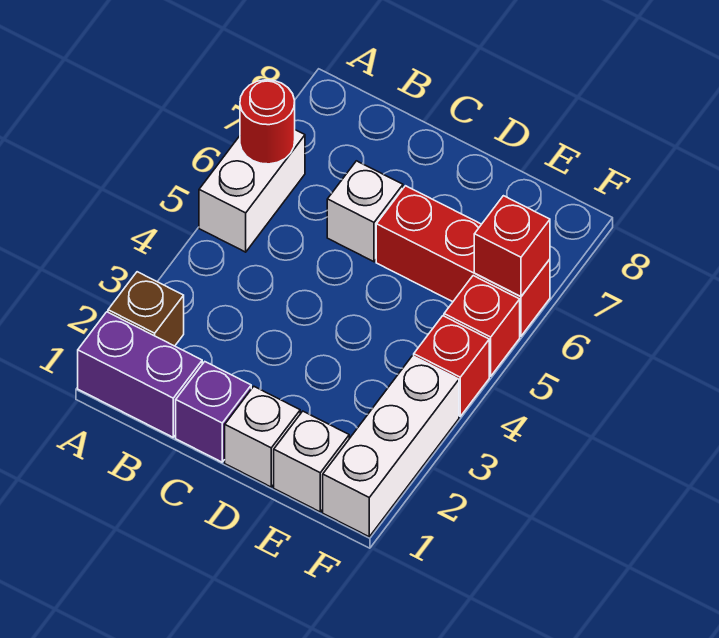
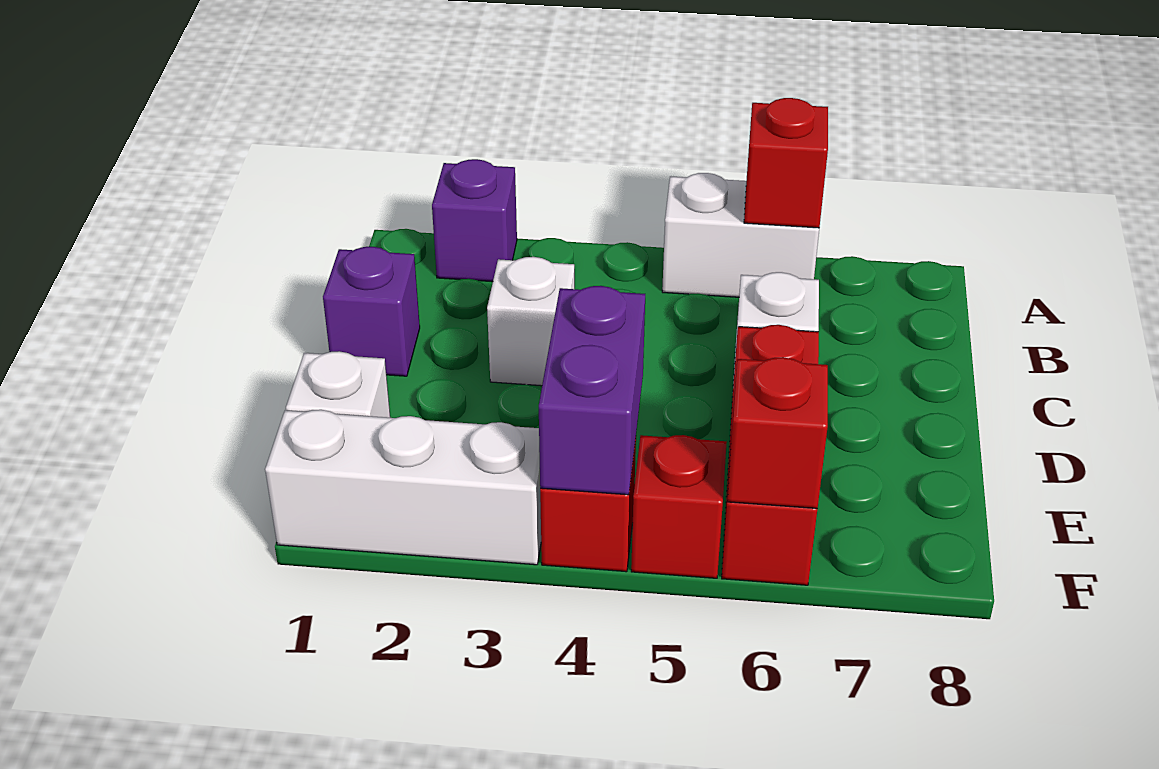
purple brick A1:B1 level 1 -> purple brick E4:F4 level 2
brown brick A2 level 1 -> purple brick A2 level 1
red round brick A6 level 2 -> red brick A6 level 2
white brick D1 level 1 -> white brick C3 level 1

